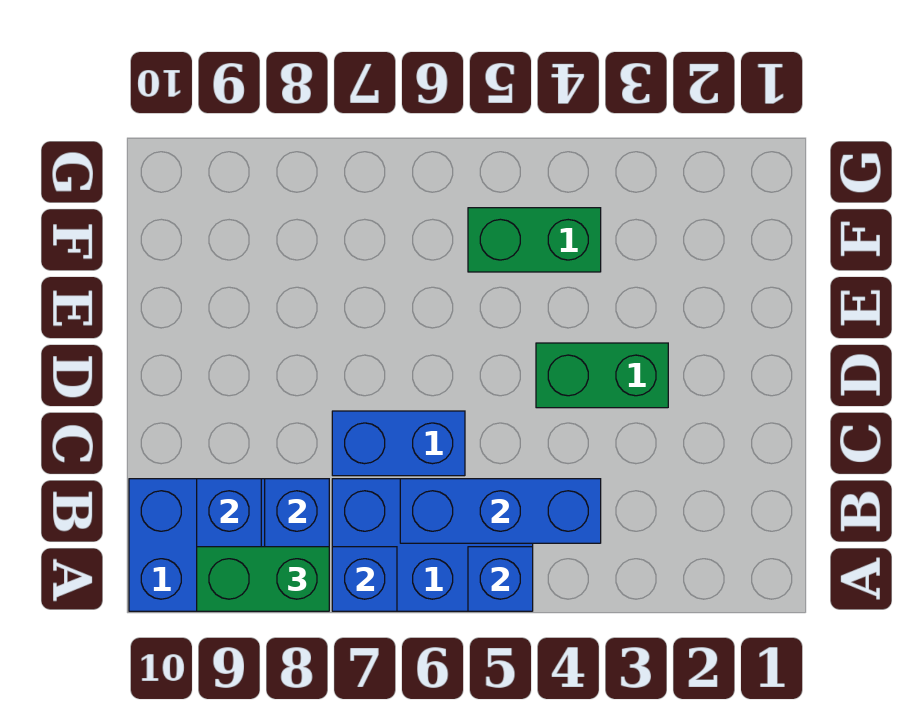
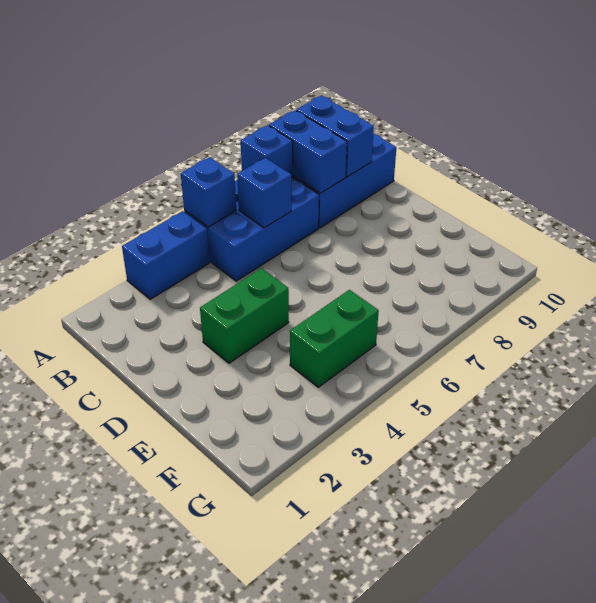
green brick A8:A9 level 3 -> none
blue brick B4:B6 level 2 -> blue brick B6 level 2
blue brick C6:C7 level 1 -> blue brick A3:A4 level 1

